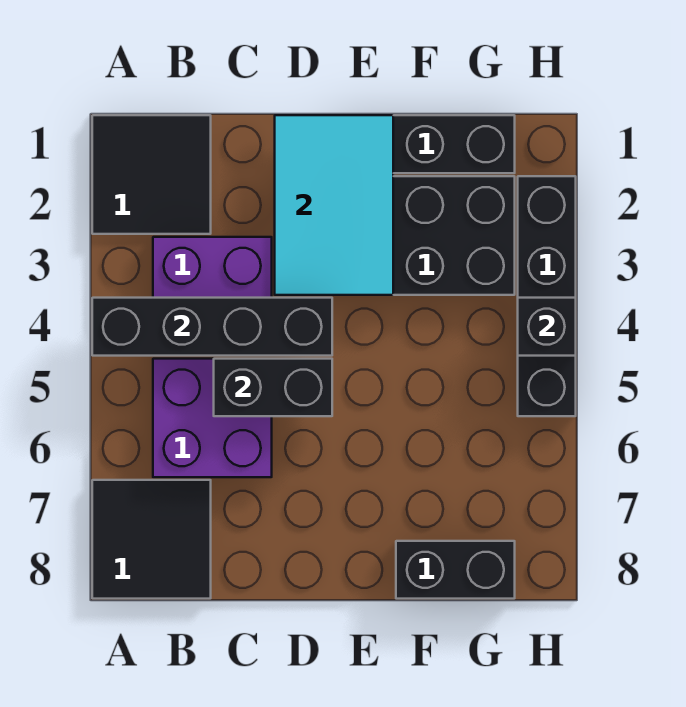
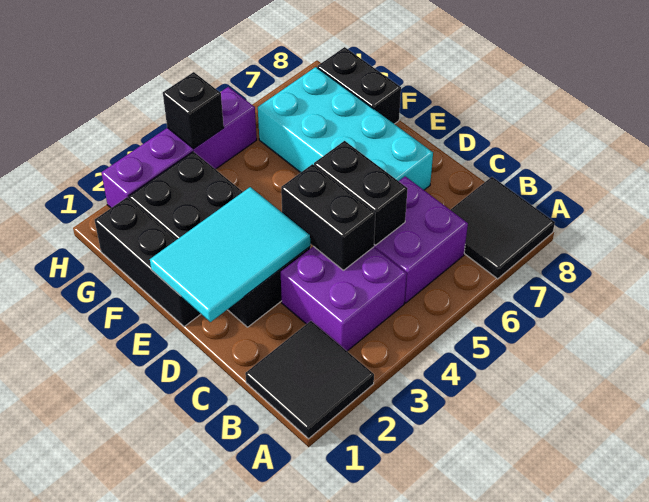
black brick A4:D4 level 2 -> black brick C4:D4 level 2
none -> cyan brick D6:G7 level 1
black brick H2:H5 level 1 -> purple brick H2:H5 level 1

